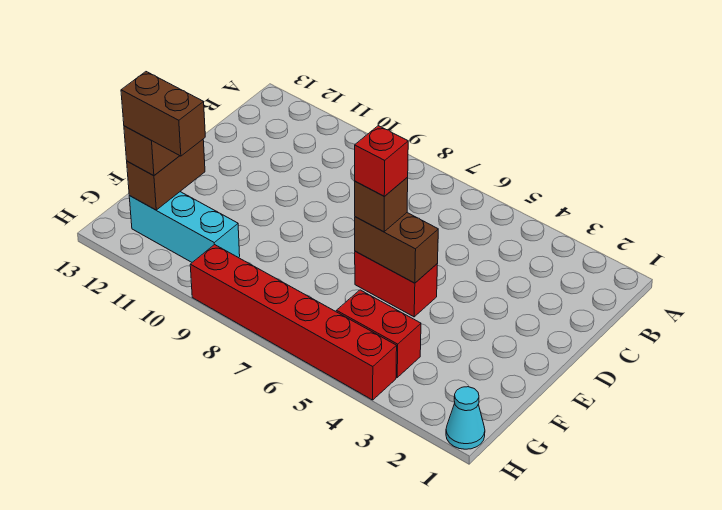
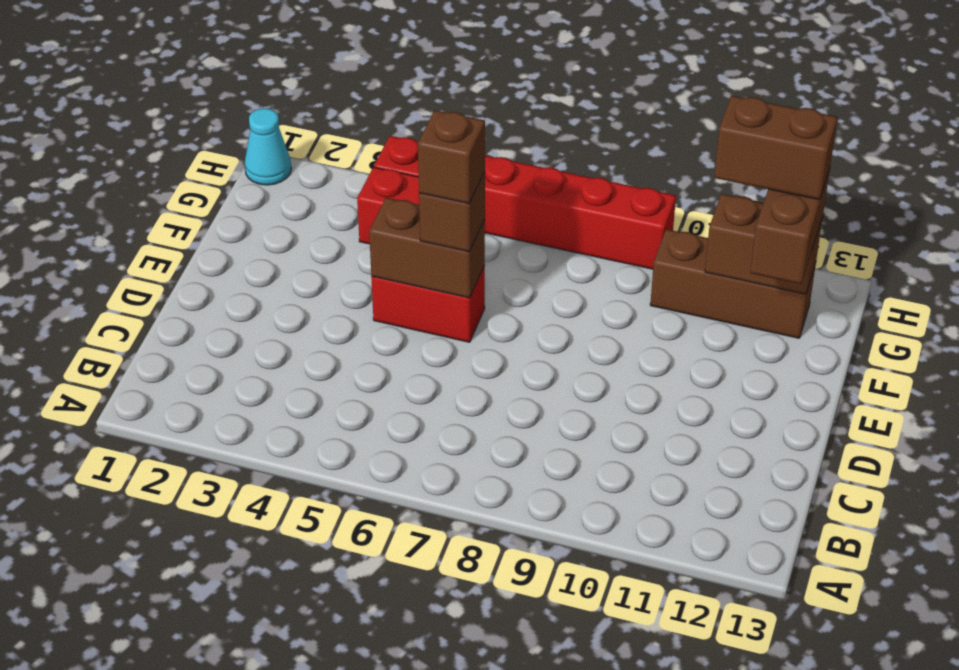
red brick E6 level 4 -> brown brick E6 level 4
brown brick F12:G12 level 2 -> brown brick G11:G12 level 2
cyan brick G10:G12 level 1 -> brown brick G10:G12 level 1

